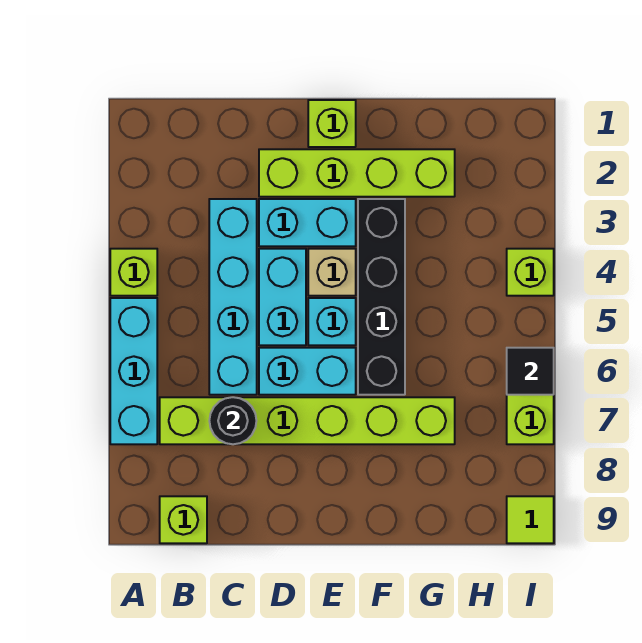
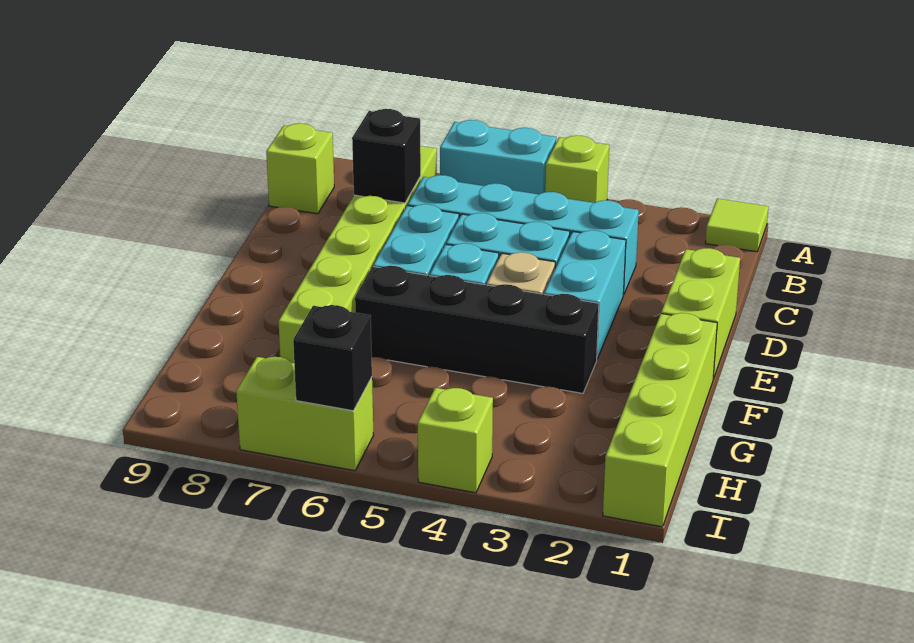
cyan brick A5:A7 level 1 -> cyan brick A5:A6 level 1
black round brick C7 level 2 -> black brick C7 level 2
lime brick D2:G2 level 1 -> lime brick F1:I1 level 1
lime brick E1 level 1 -> lime brick D1:E1 level 1
black tile I6 level 2 -> black brick I6 level 2
lime tile I9 level 1 -> lime tile A1 level 1

